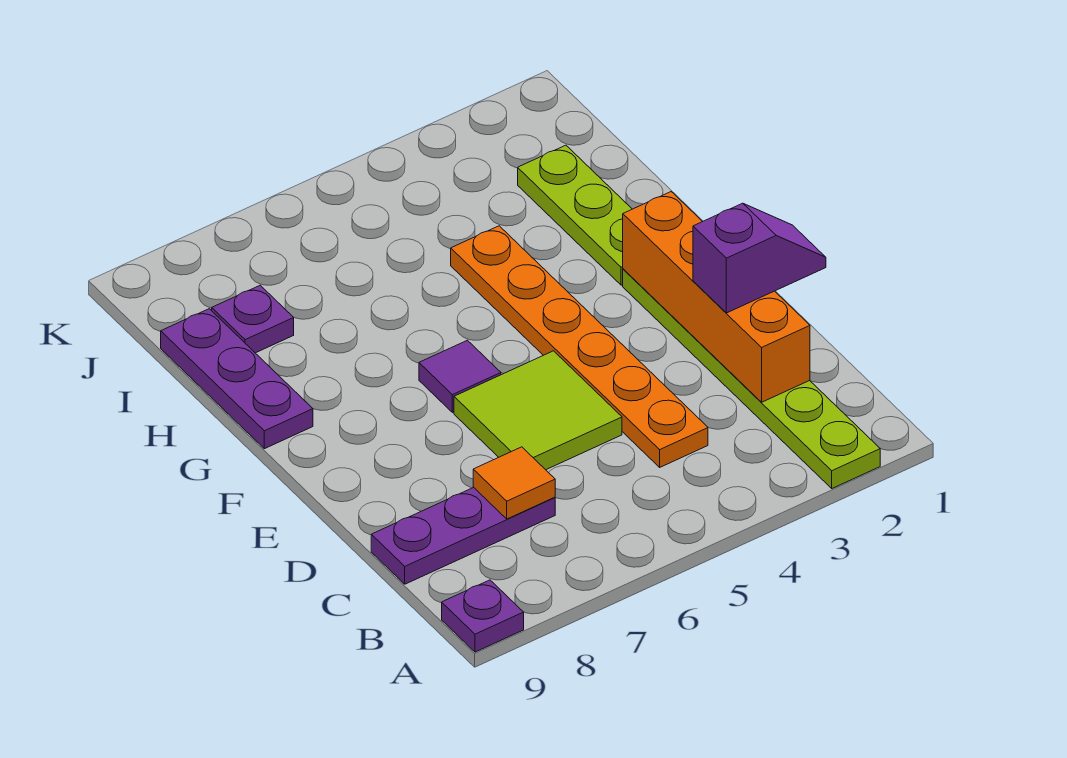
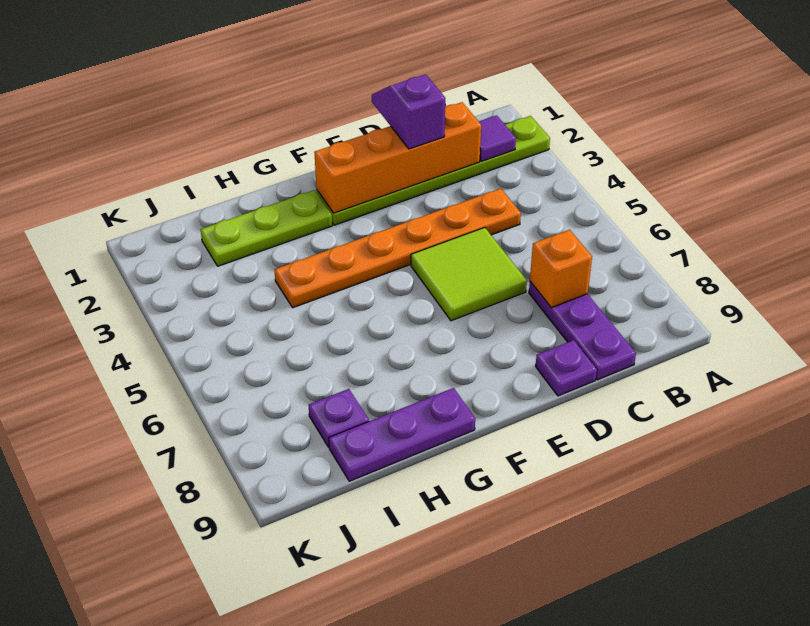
purple plate A9 level 1 -> purple plate D9 level 1
orange tile C7 level 2 -> orange brick C7 level 2
purple tile F6 level 1 -> purple tile B2 level 2

